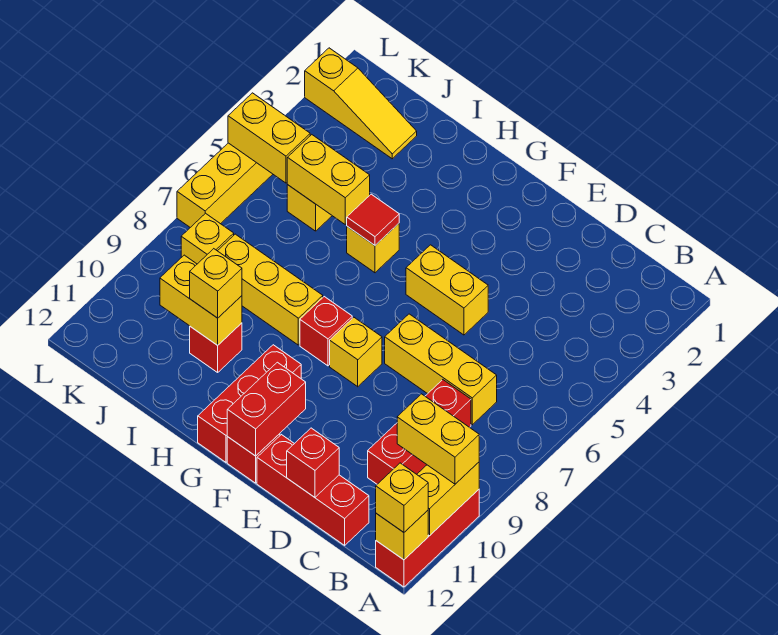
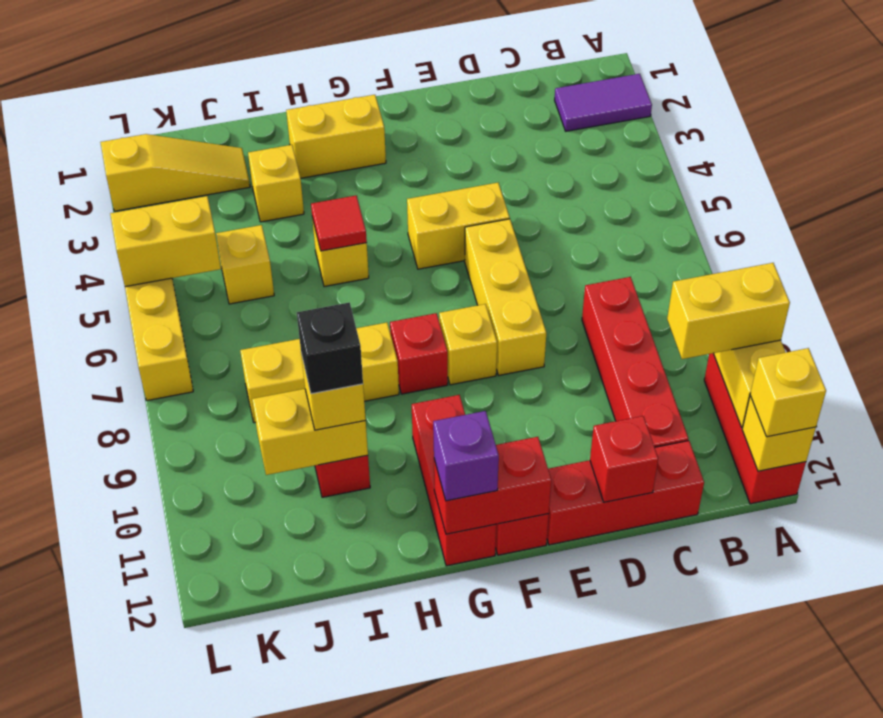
none -> purple tile A2:B2 level 1
yellow brick C7:E7 level 1 -> yellow brick E6:E8 level 1
red brick C8:C10 level 1 -> red brick C8:C11 level 1
red brick F11:F12 level 2 -> red brick F12:G12 level 2
none -> purple brick G12 level 3
yellow brick I5:J5 level 2 -> yellow brick G2:H2 level 1
none -> black brick I10 level 4
yellow brick K8 level 1 -> yellow brick I3 level 1

